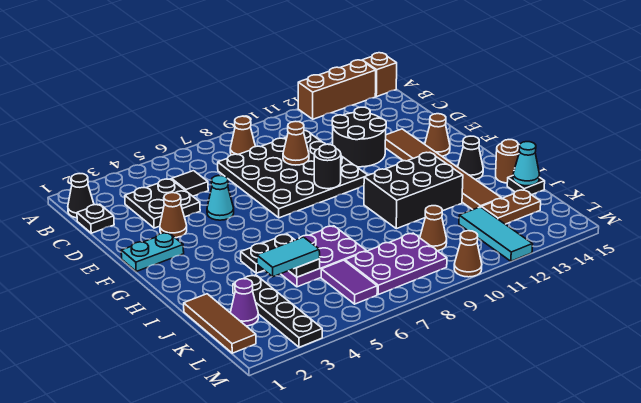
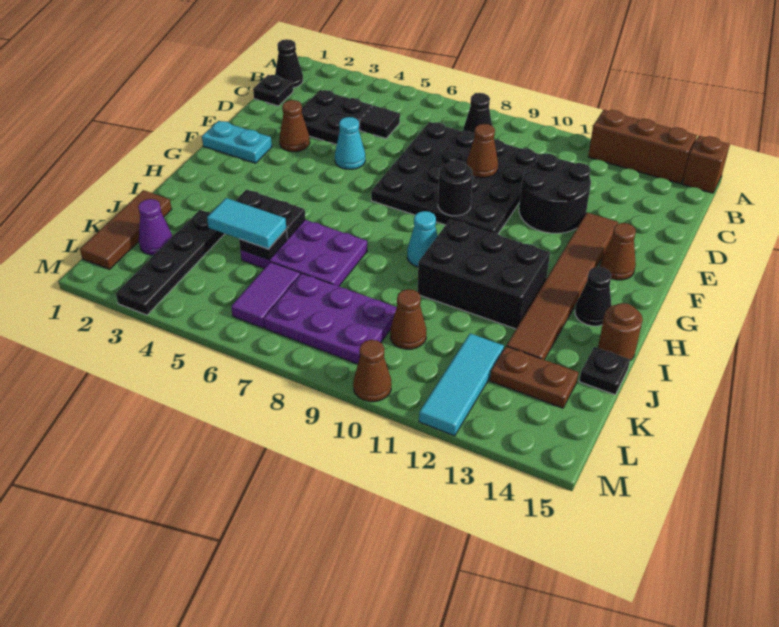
brown cone B8 level 1 -> black cone B8 level 1
cyan cone J15 level 2 -> cyan cone H9 level 1

